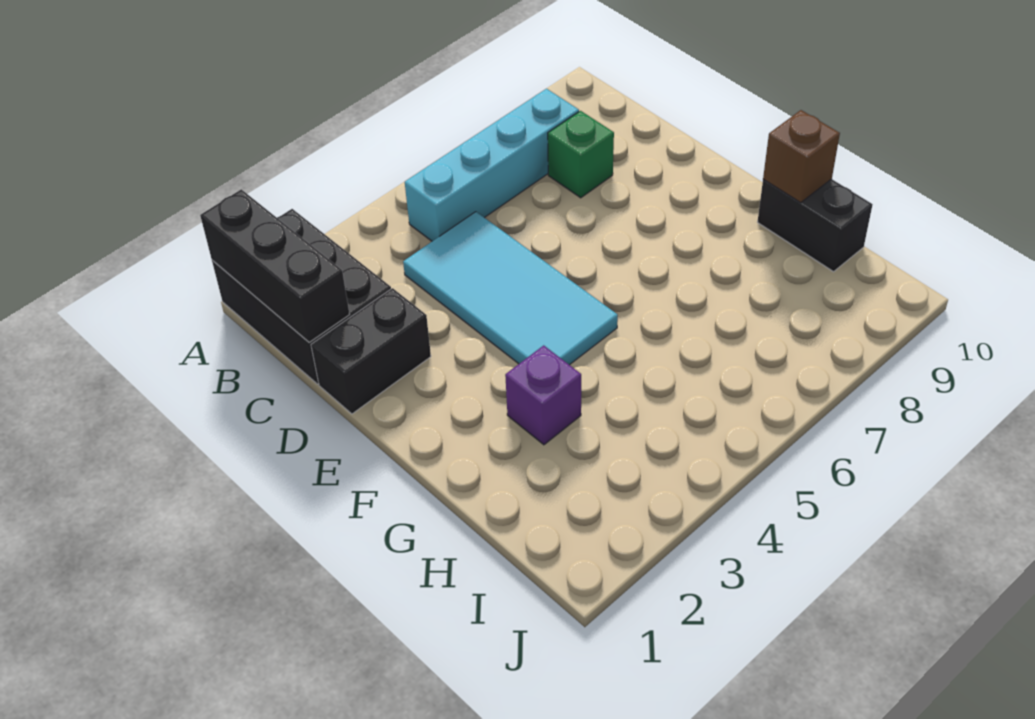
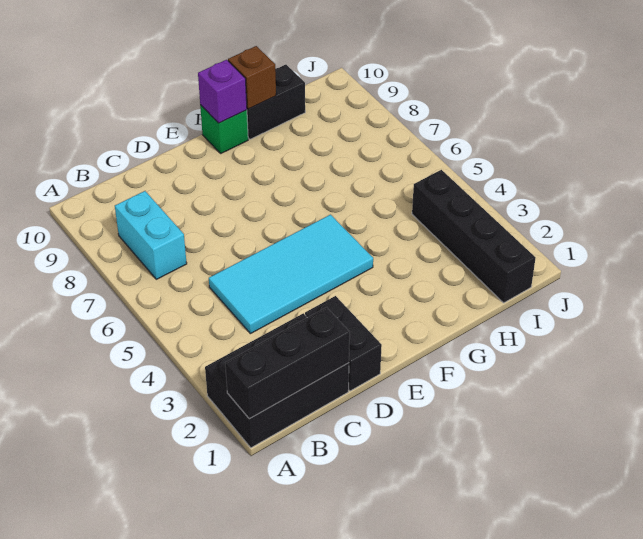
cyan brick B5:B8 level 1 -> cyan brick B7:B8 level 1
green brick C8 level 1 -> green brick F10 level 1
purple brick G3 level 1 -> purple brick F10 level 2
none -> black brick I1:I4 level 1

